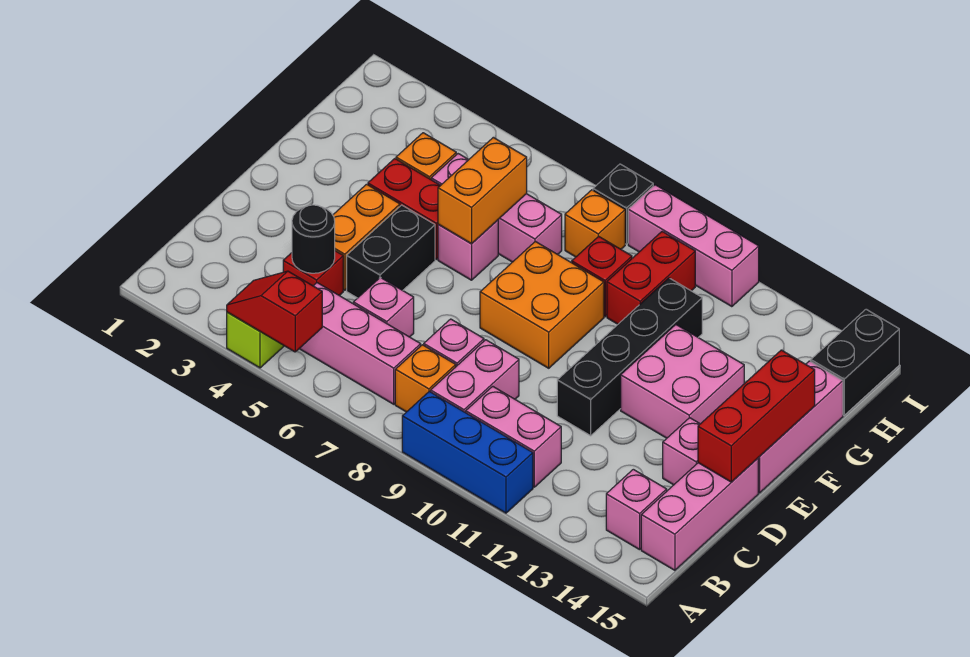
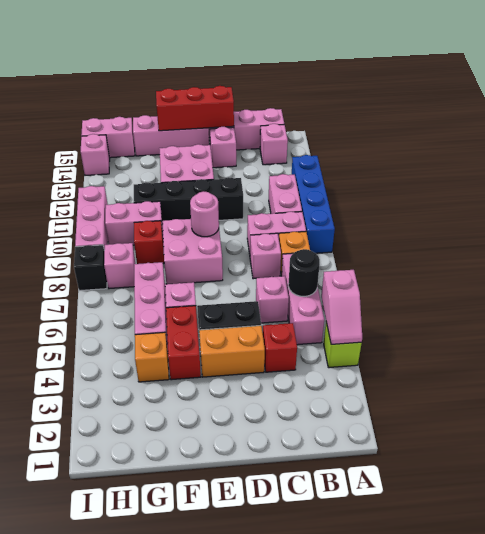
red slope A4:A5 level 2 top 5 -> pink slope A4:A5 level 2 top 5
blue brick A9:A11 level 1 -> blue brick A9:A12 level 1
black round brick C4 level 2 -> black round brick B6 level 2
orange brick E8:F9 level 1 -> pink brick E8:F9 level 1
none -> pink round brick E9 level 2
orange brick F6:G6 level 2 -> none
red brick G10:H10 level 1 -> pink brick G10:H10 level 1
orange brick H8 level 1 -> pink brick H8 level 1
black brick H15:I15 level 1 -> pink brick H15:I15 level 1
none -> pink brick I14 level 1

